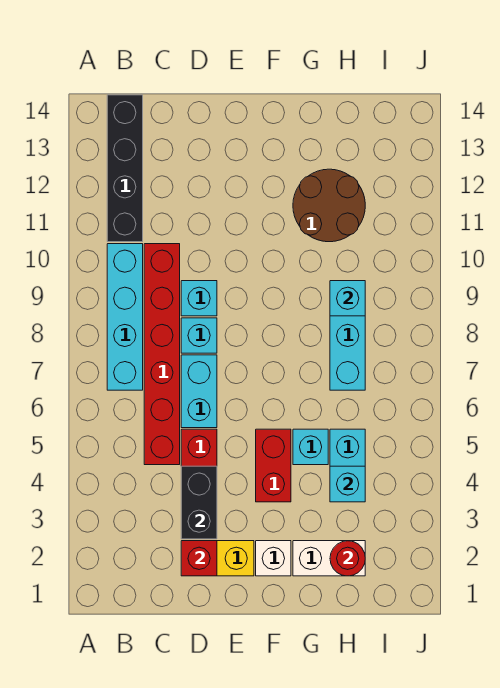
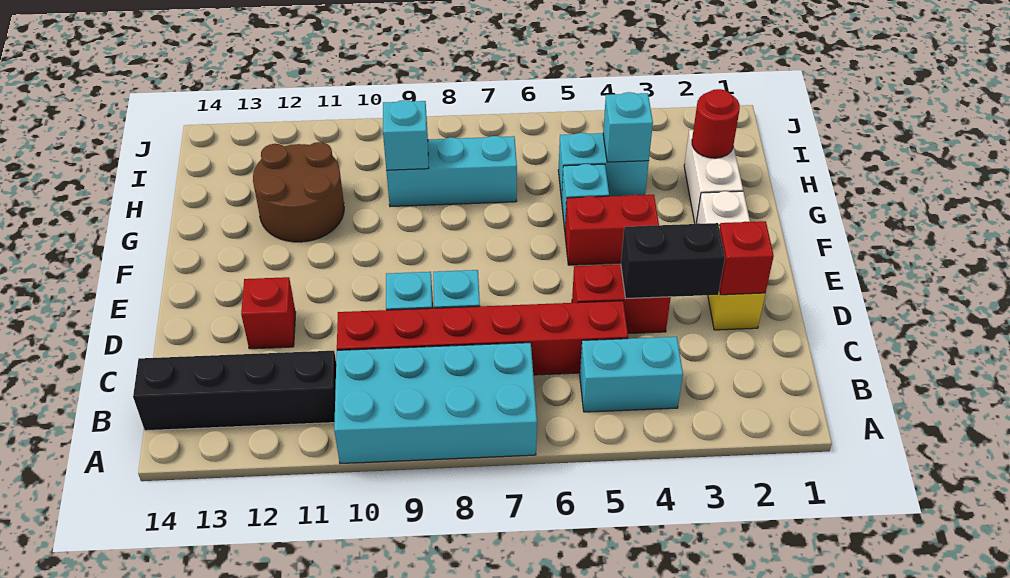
cyan brick B7:B10 level 1 -> cyan brick A7:B10 level 1
cyan brick D6:D7 level 1 -> cyan brick B4:B5 level 1
none -> red brick D12 level 1

